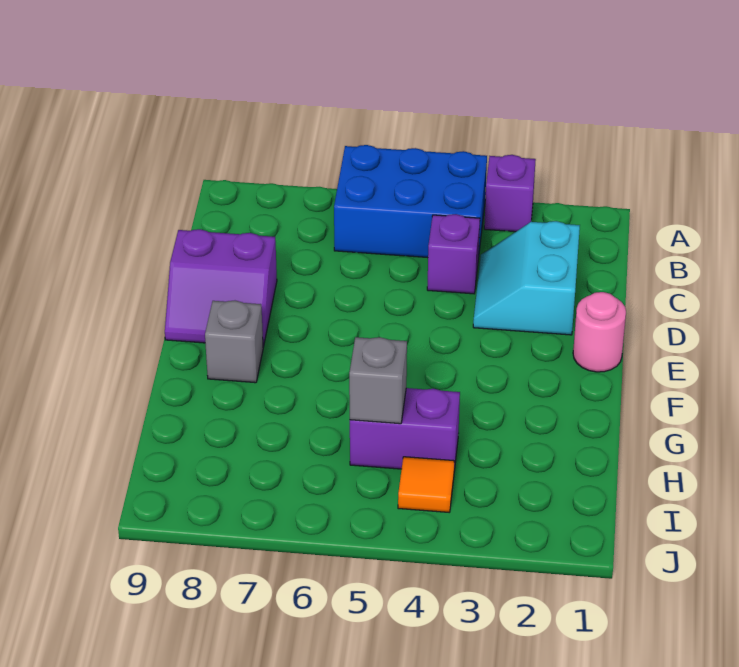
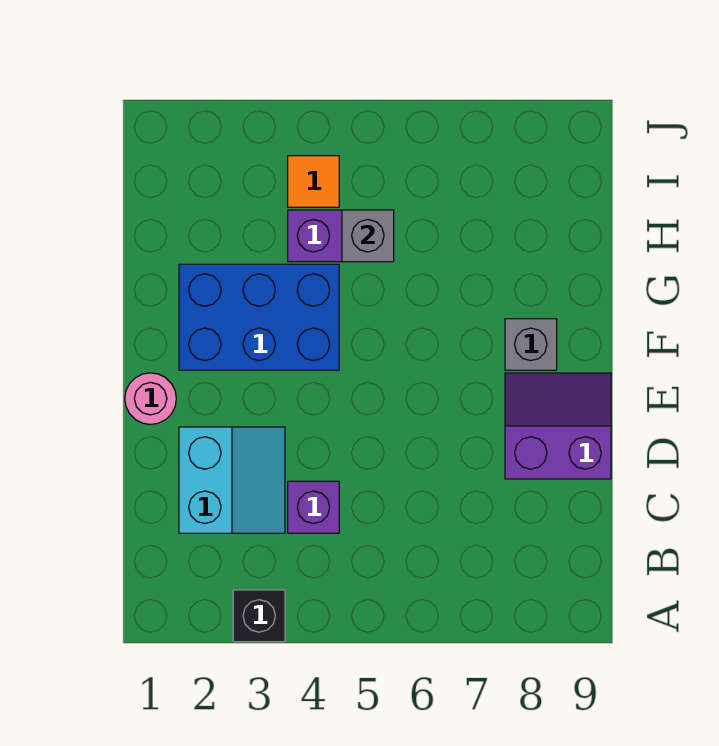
purple brick A3 level 1 -> black brick A3 level 1
blue brick A4:B6 level 1 -> blue brick F2:G4 level 1

